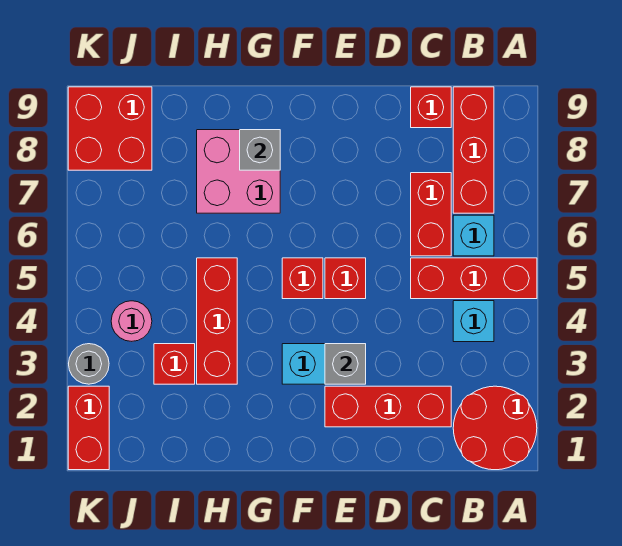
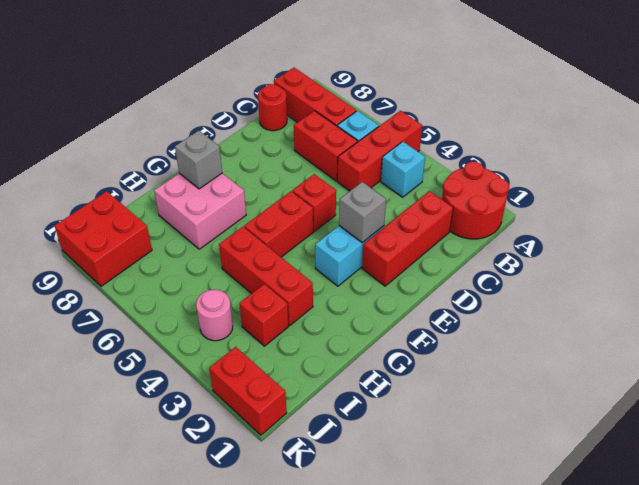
red brick C9 level 1 -> red round brick C9 level 1
red brick F5 level 1 -> red brick F5:G5 level 1
grey round brick K3 level 1 -> none

